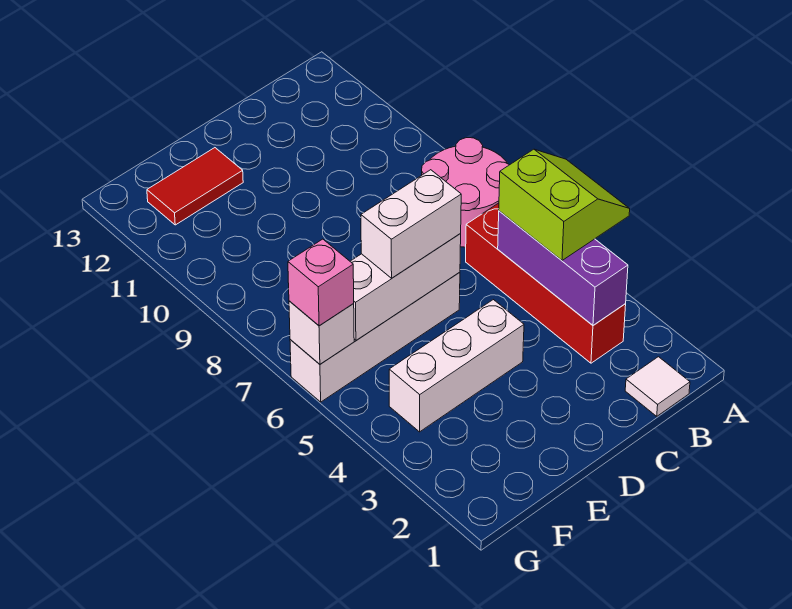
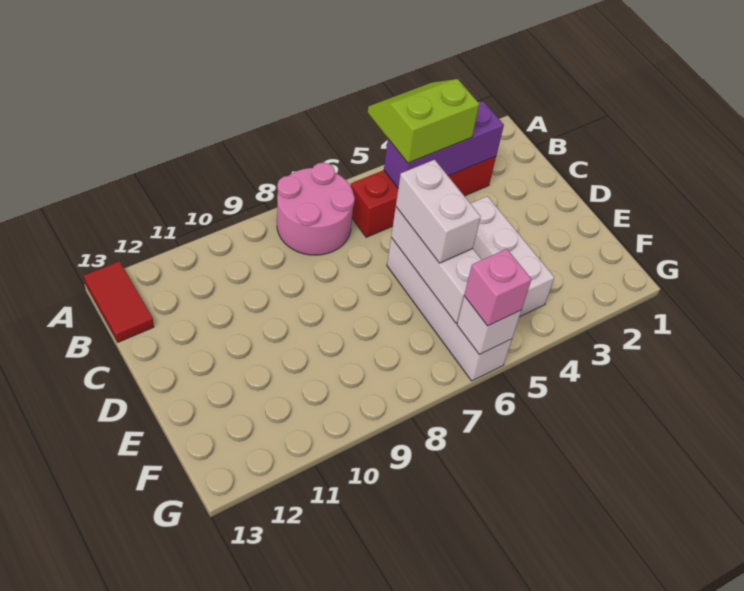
white tile B1 level 1 -> none
red tile E12:F12 level 1 -> red tile A13:B13 level 1

